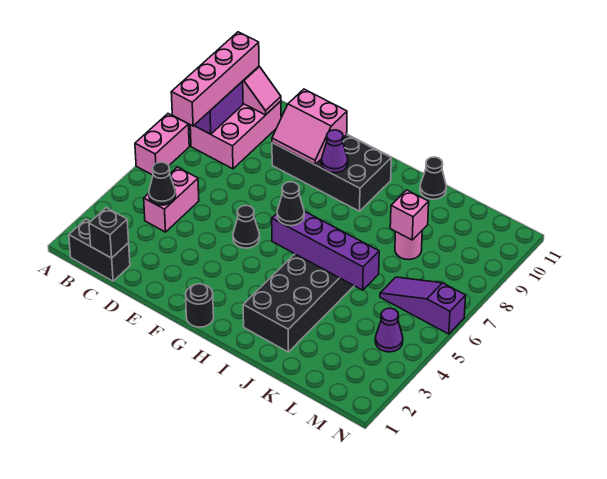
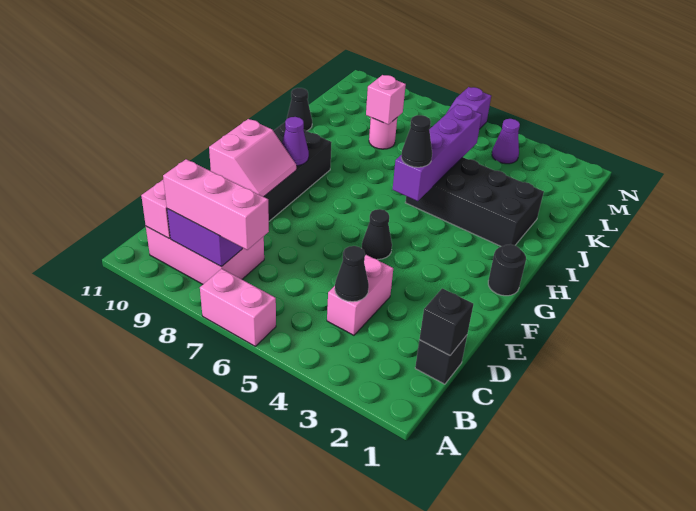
black brick B1:C1 level 1 -> black brick C1 level 1
pink brick B7:B10 level 3 -> pink brick B7:B9 level 3
pink brick C4:C5 level 1 -> pink brick C4:D4 level 1

